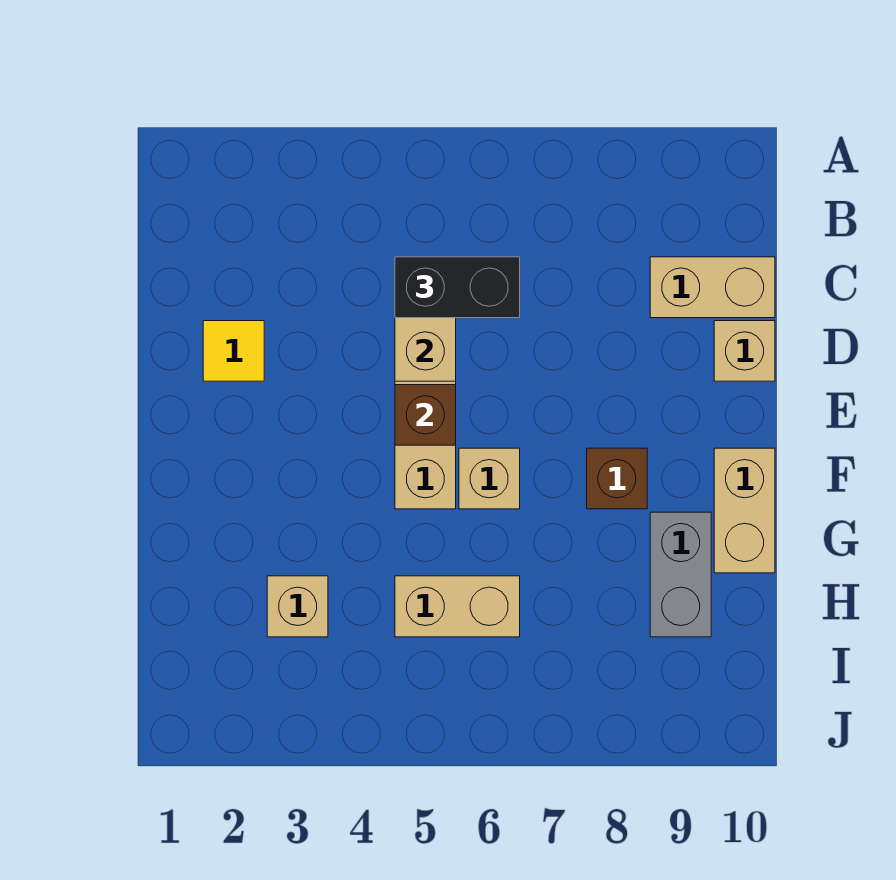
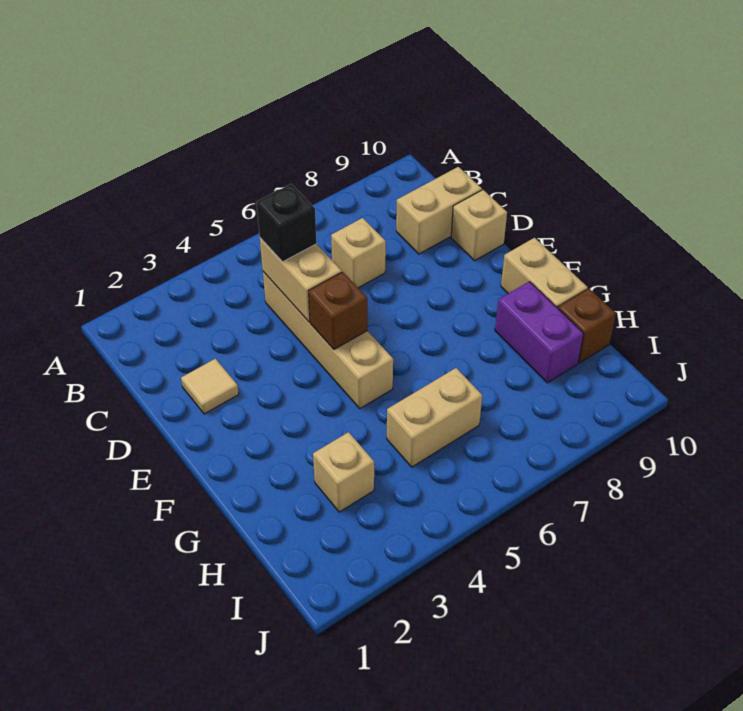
black brick C5:C6 level 3 -> black brick C5 level 3
yellow tile D2 level 1 -> tan tile D2 level 1
tan brick F6 level 1 -> tan brick C7 level 1
brown brick F8 level 1 -> brown brick H10 level 1
grey brick G9:H9 level 1 -> purple brick G9:H9 level 1

